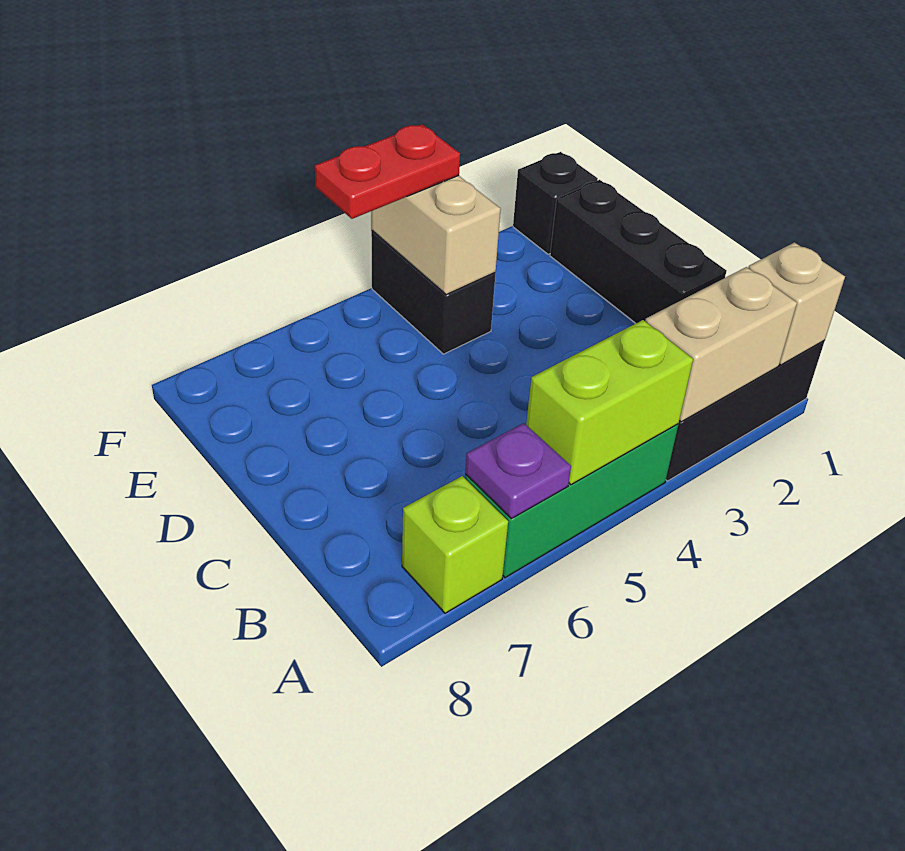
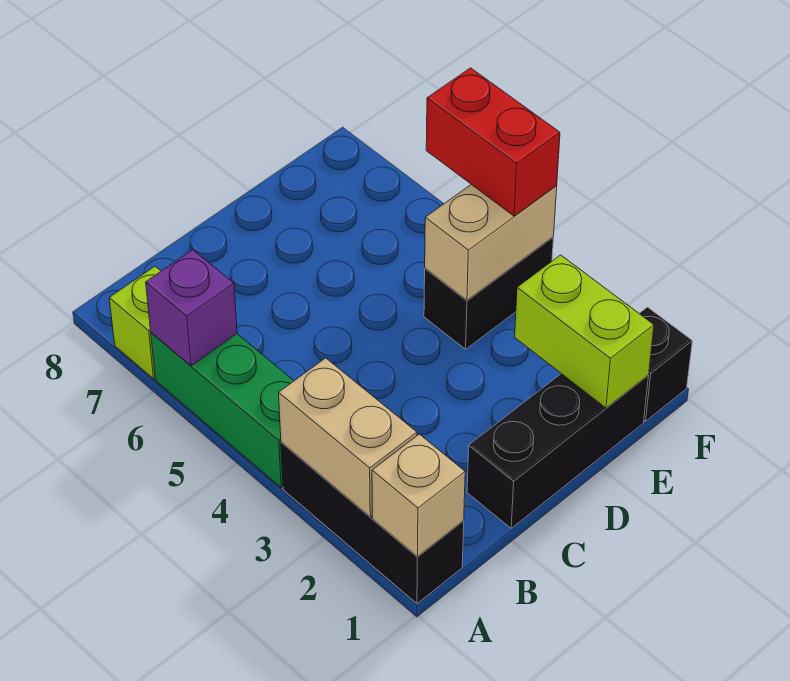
lime brick A4:A5 level 2 -> lime brick E1:E2 level 2
purple plate A6 level 2 -> purple brick A6 level 2
red plate F4:F5 level 3 -> red brick F4:F5 level 3

